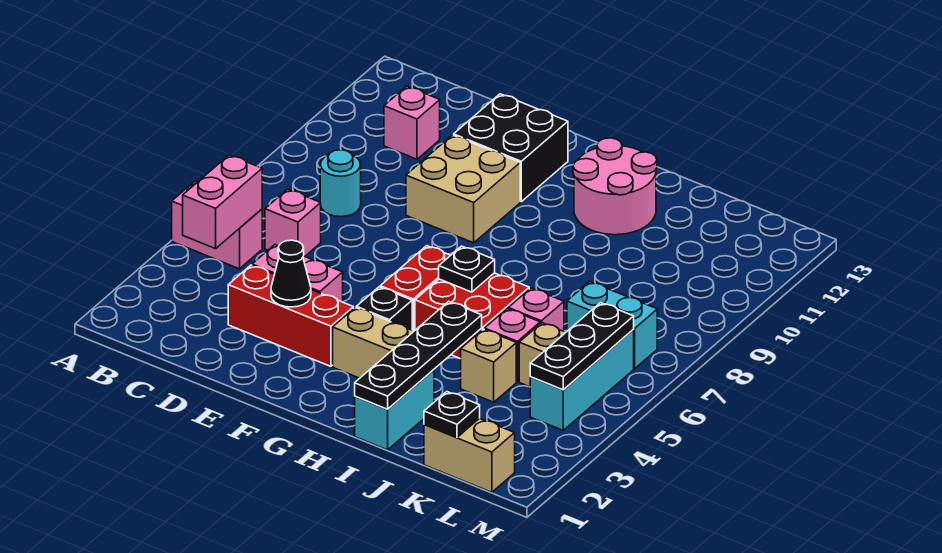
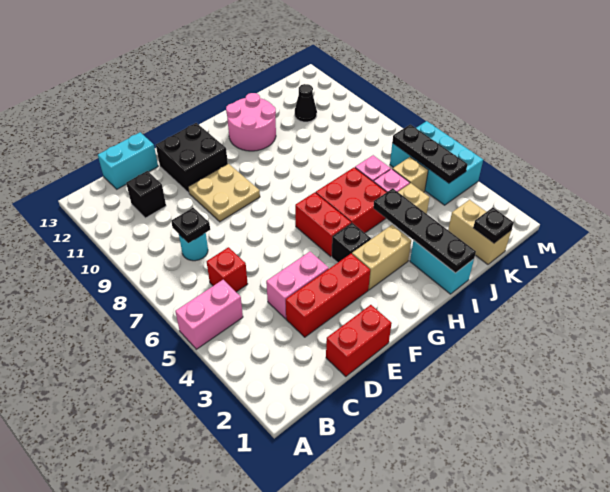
pink brick B4:B5 level 2 -> none
pink brick C6 level 1 -> red brick C6 level 1
pink brick C11 level 1 -> black brick C11 level 1
none -> red brick D1:E1 level 1
black cone E3 level 2 -> black cone K11 level 1
tan brick E9:F10 level 1 -> tan plate E9:F10 level 1
black plate H6 level 2 -> black plate C8 level 2
tan brick K1:L1 level 1 -> tan brick K1:K2 level 1
cyan brick K7:L7 level 1 -> cyan brick C13:D13 level 1
cyan brick L4:L6 level 1 -> cyan brick L4:M6 level 1

